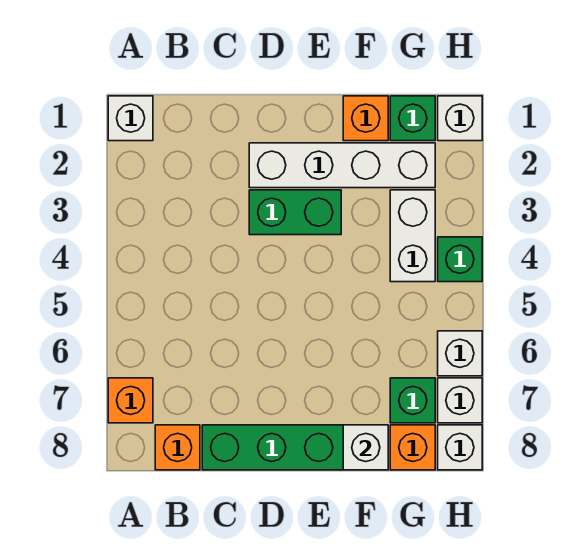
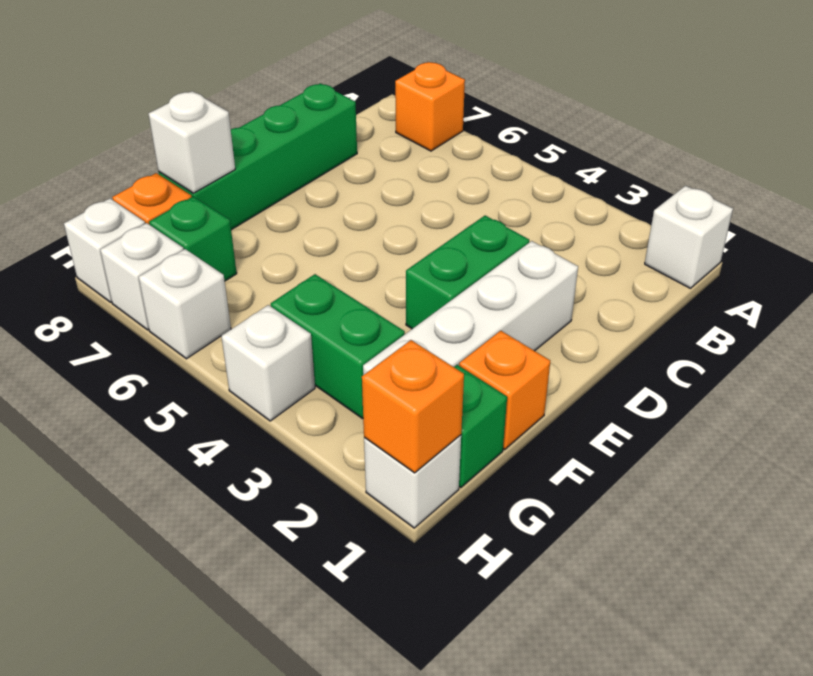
orange brick B8 level 1 -> orange brick H1 level 2
white brick G3:G4 level 1 -> green brick G3:G4 level 1
green brick H4 level 1 -> white brick H4 level 1

